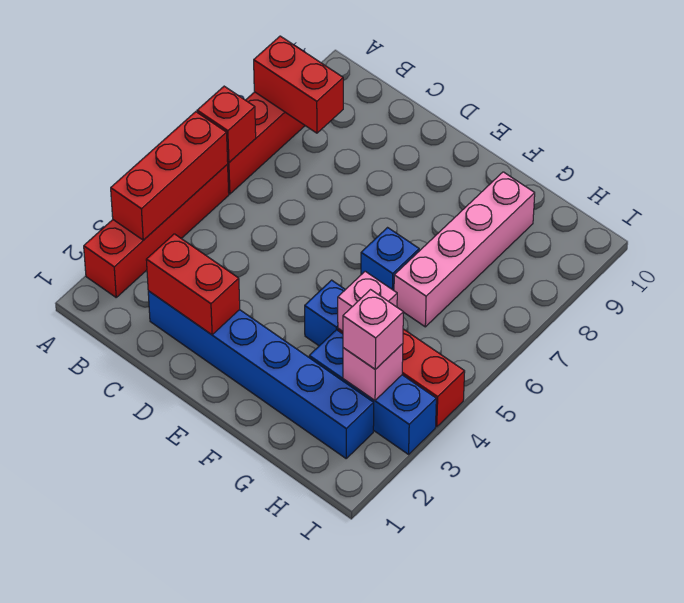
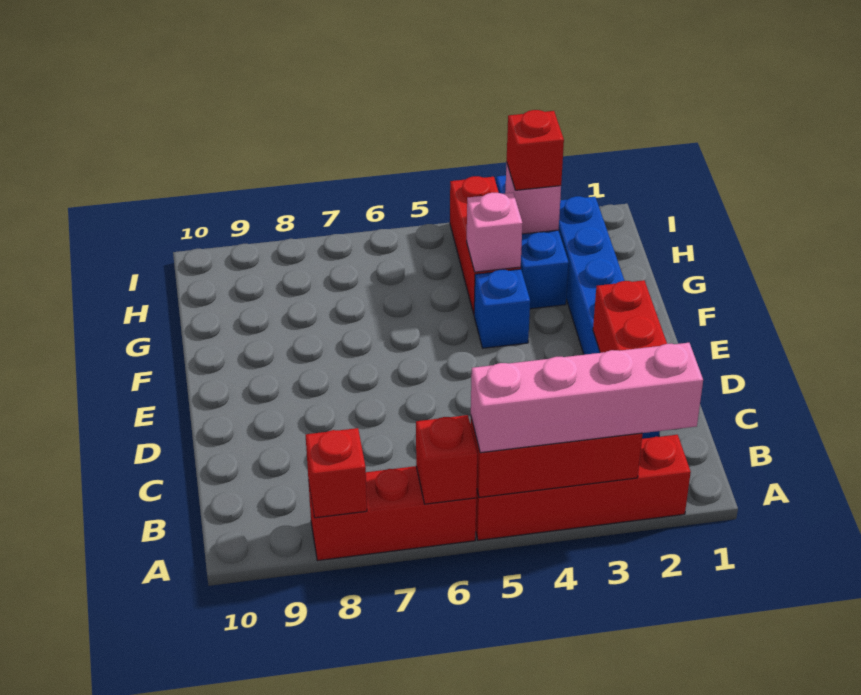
red brick A8:B8 level 2 -> red brick A8 level 2
blue brick F6 level 1 -> none
pink brick G6:G9 level 1 -> pink brick A2:A5 level 3
pink brick H3 level 3 -> red brick H3 level 3

